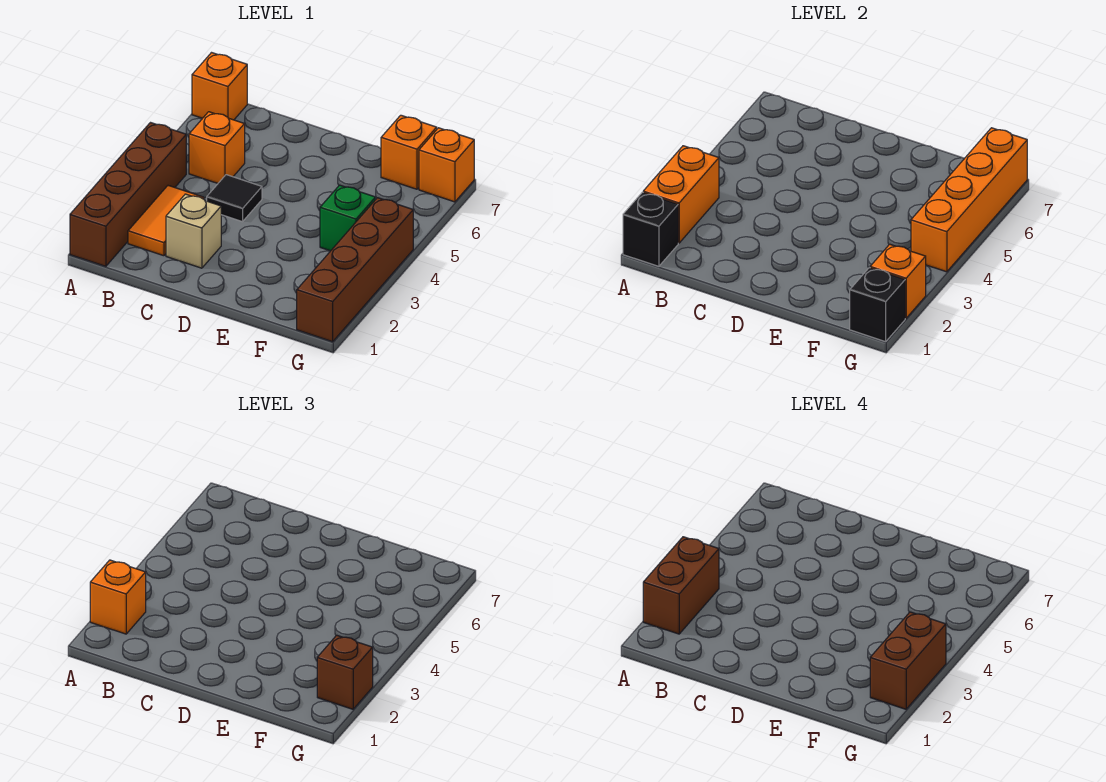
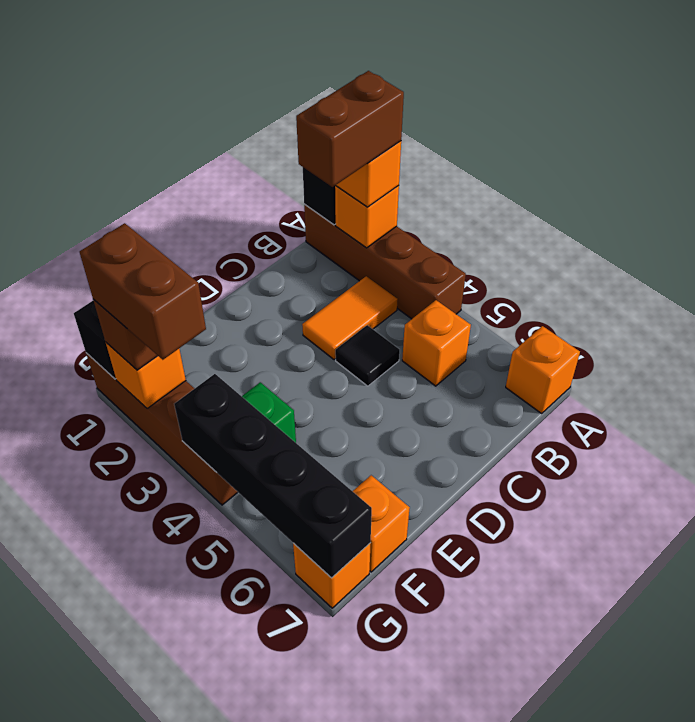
orange brick A2:A3 level 2 -> orange brick A2 level 2
brown brick A2:A3 level 4 -> brown brick A2:B2 level 4
orange tile B2:B3 level 1 -> orange tile B3:C3 level 1
tan brick C2 level 1 -> none
orange brick G4:G7 level 2 -> black brick G4:G7 level 2

